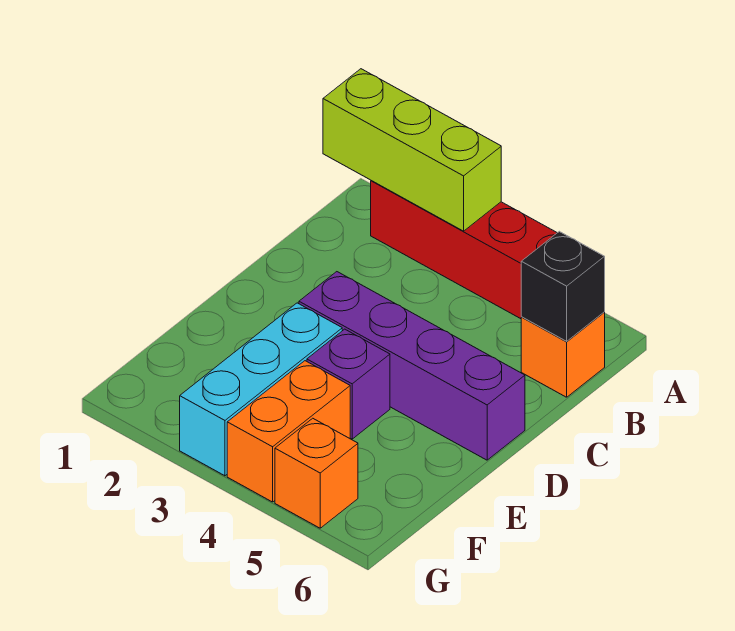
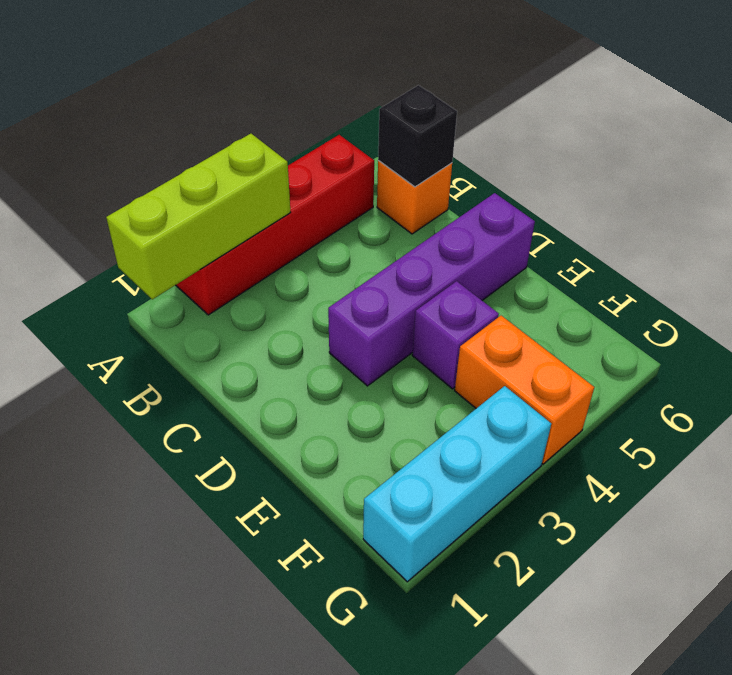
cyan brick E3:G3 level 1 -> cyan brick G1:G3 level 1
orange brick G5 level 1 -> none

